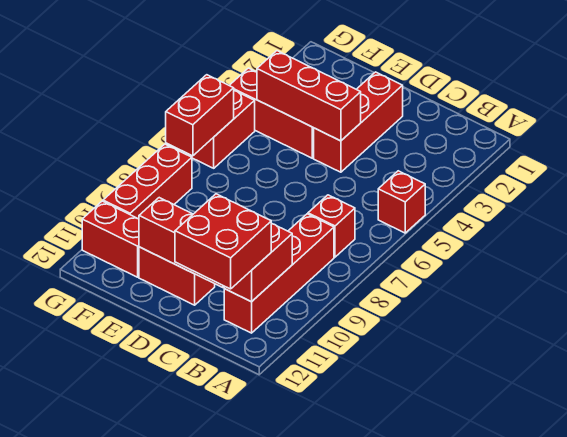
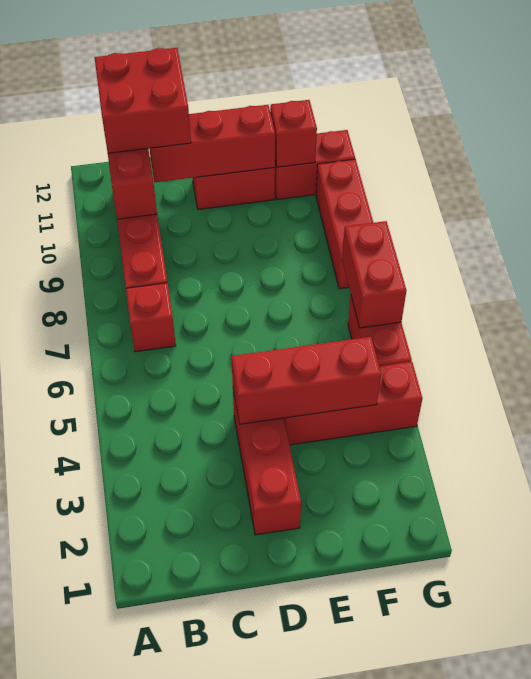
red brick A5 level 1 -> red brick F11 level 2

